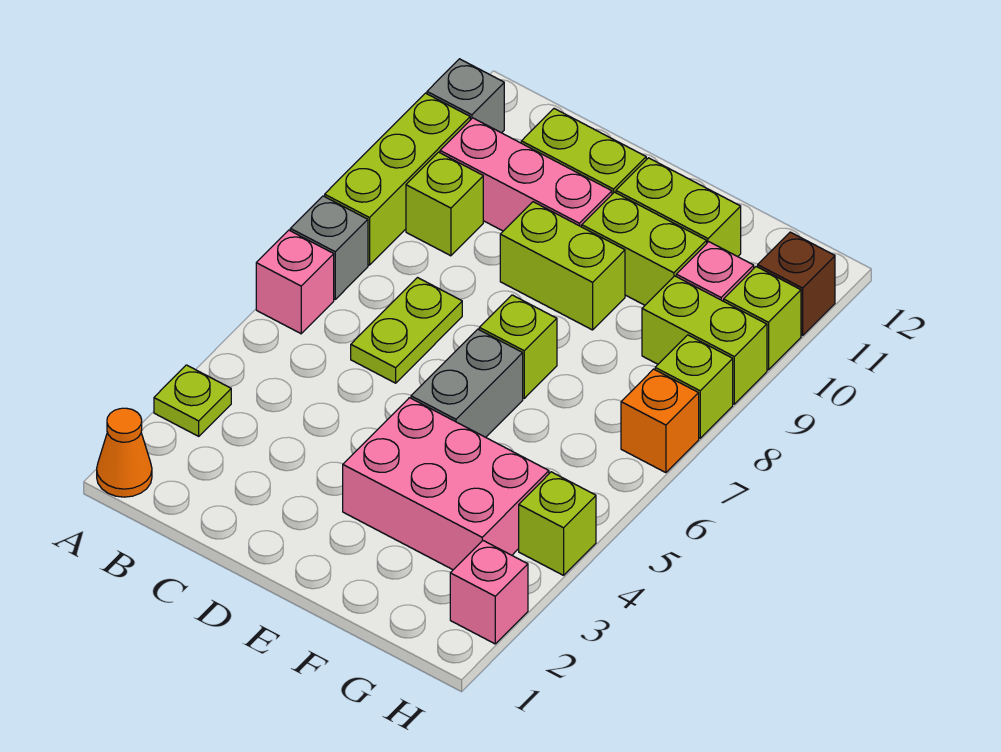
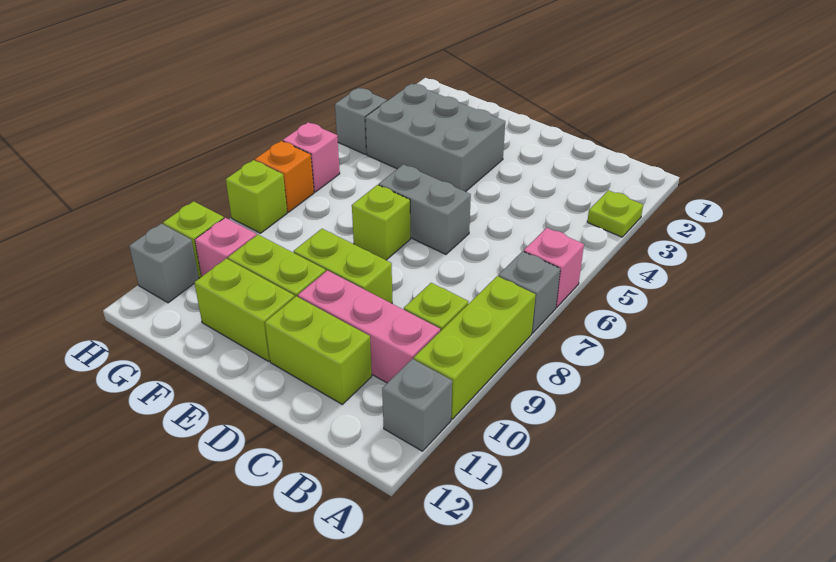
orange cone A1 level 1 -> none
lime plate C6:C7 level 1 -> none
pink brick E3:G4 level 1 -> grey brick E3:G4 level 1
grey brick E5:E6 level 1 -> grey brick D6:E6 level 1
lime brick G9:H9 level 1 -> none
pink brick H2 level 1 -> pink brick H6 level 1
lime brick H4 level 1 -> grey brick H4 level 1
brown brick H11 level 1 -> grey brick H11 level 1

